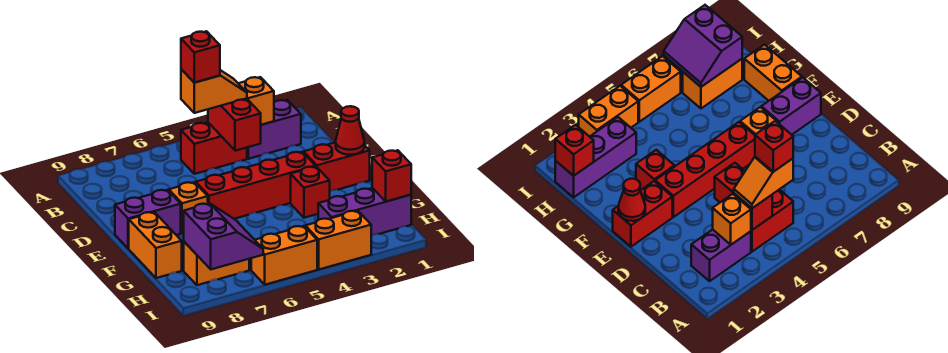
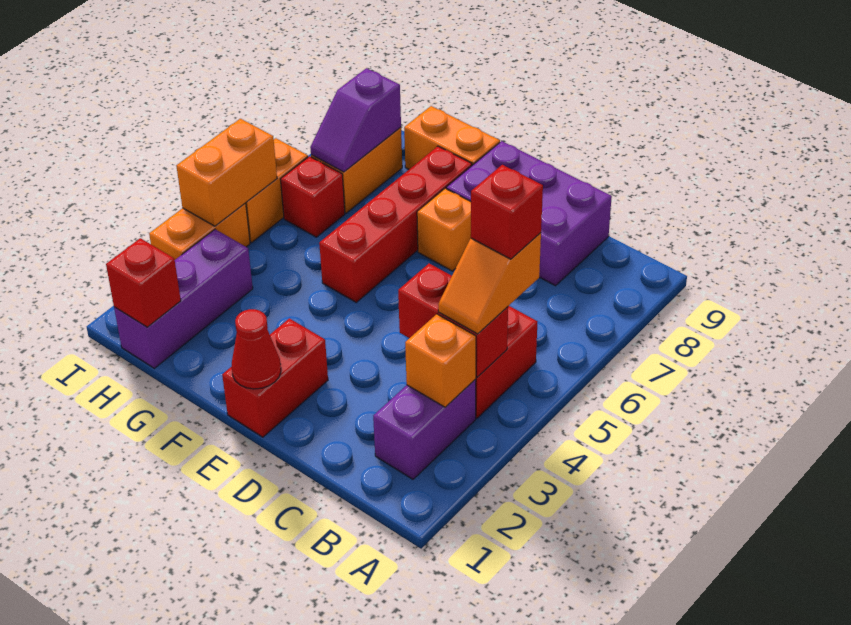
red brick E3:E6 level 1 -> red brick F5:F8 level 1
purple brick E8:E9 level 1 -> purple brick C8:E9 level 1
red brick F3 level 1 -> red brick H6 level 1
purple slope H7:I8 level 2 top 8 -> purple slope H7:H8 level 2 top 8
none -> orange brick I4:I5 level 2

